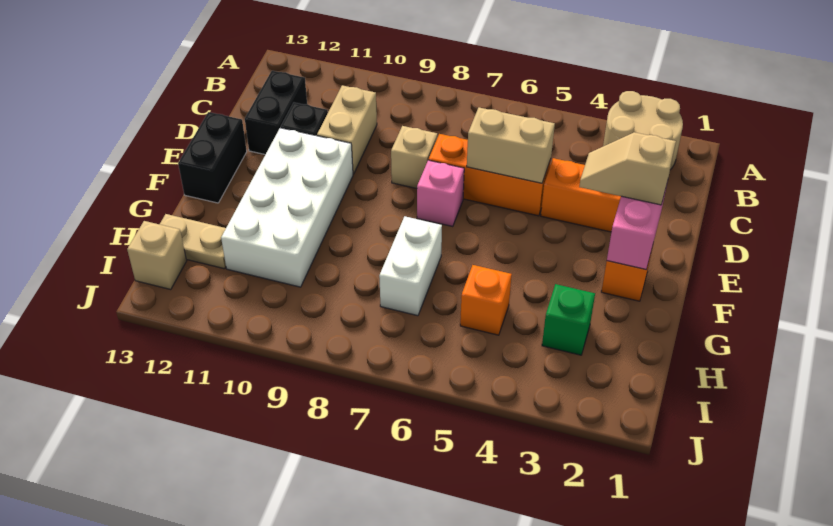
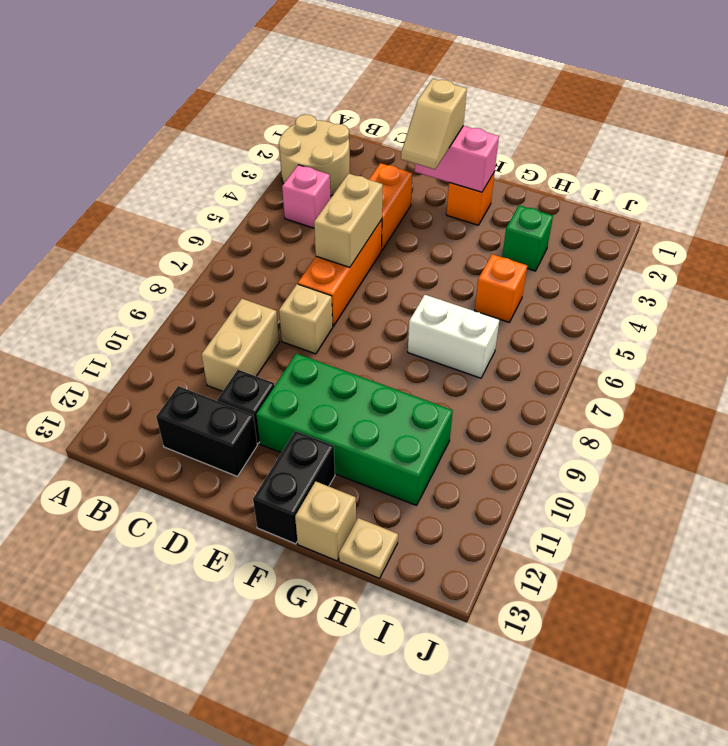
tan brick C10:D10 level 1 -> tan brick C9:C10 level 1
pink brick E7 level 1 -> pink brick B4 level 1
white brick E10:H11 level 1 -> green brick E10:H11 level 1
black brick E13:F13 level 1 -> black brick F12:F13 level 1
tan plate H12:H13 level 1 -> tan plate H13 level 1
tan brick I13 level 1 -> tan brick G13 level 1

